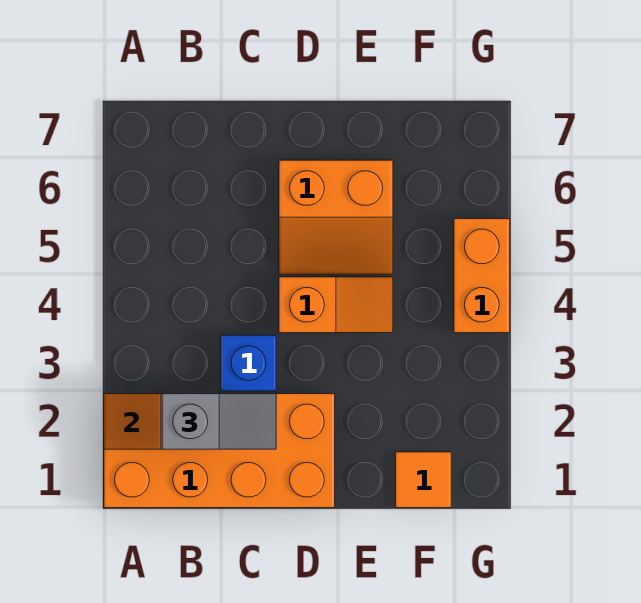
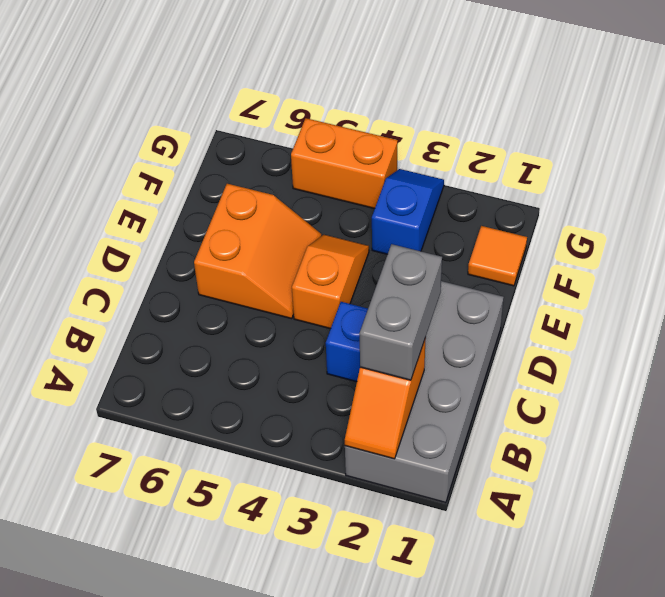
orange brick A1:D2 level 1 -> grey brick A1:D2 level 1
grey slope B2:C2 level 3 top B -> grey brick B2:C2 level 3
none -> blue slope F3:G3 level 1 top F

